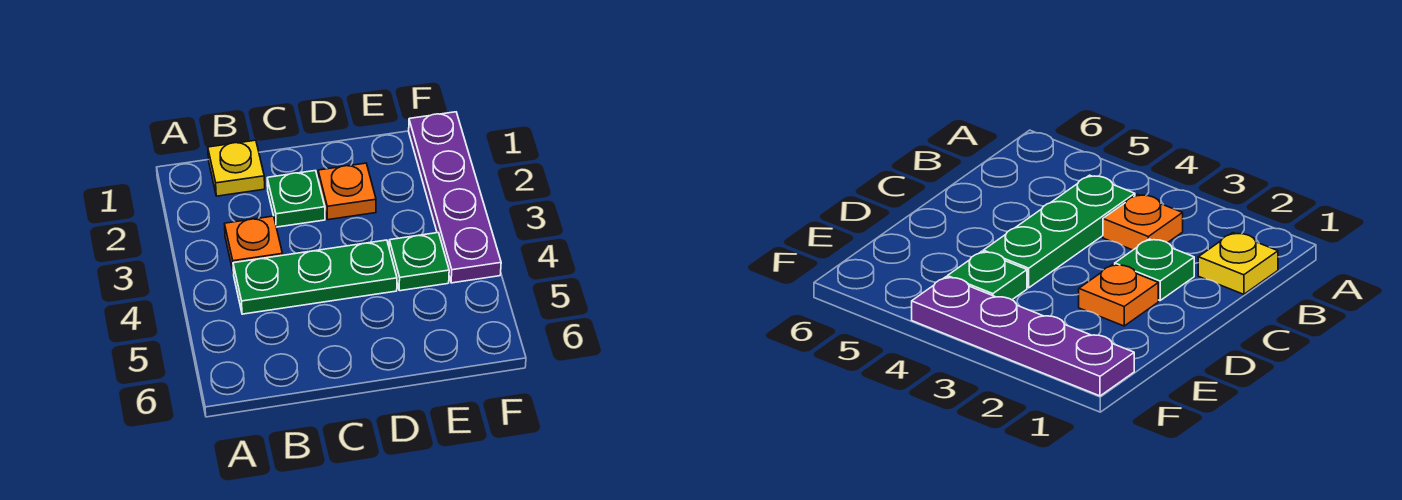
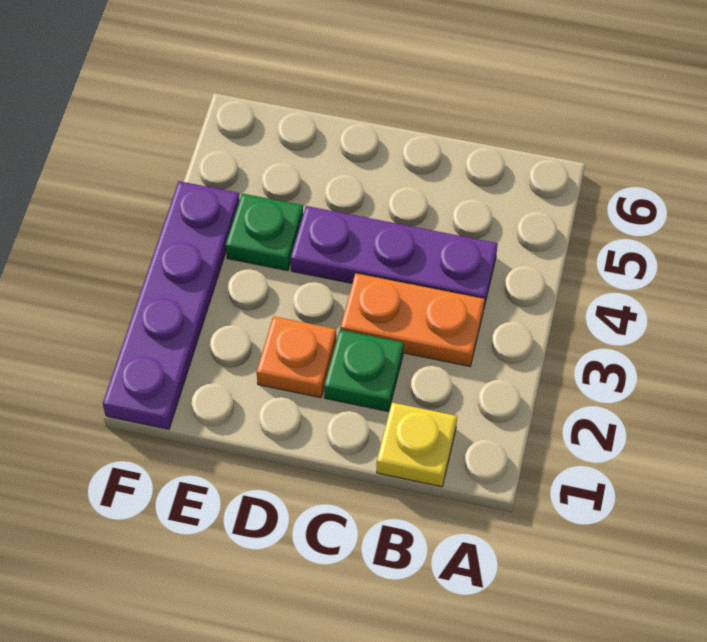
orange plate B3 level 1 -> orange plate B3:C3 level 1
green plate B4:D4 level 1 -> purple plate B4:D4 level 1

